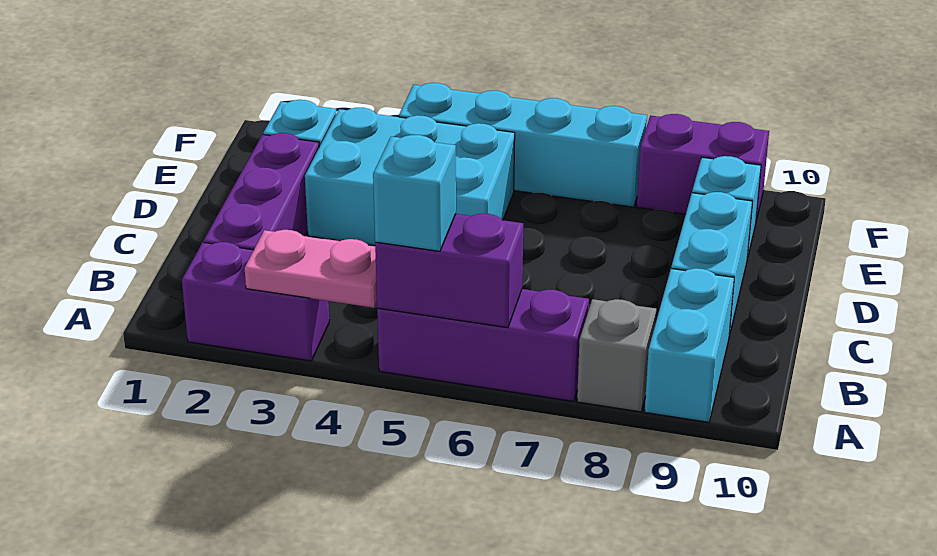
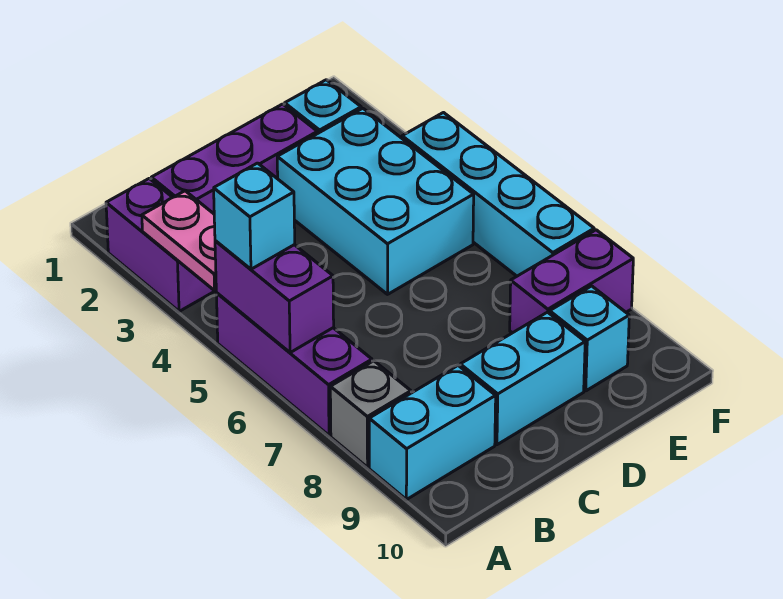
purple brick F8:F9 level 1 -> purple brick E8:F8 level 1

